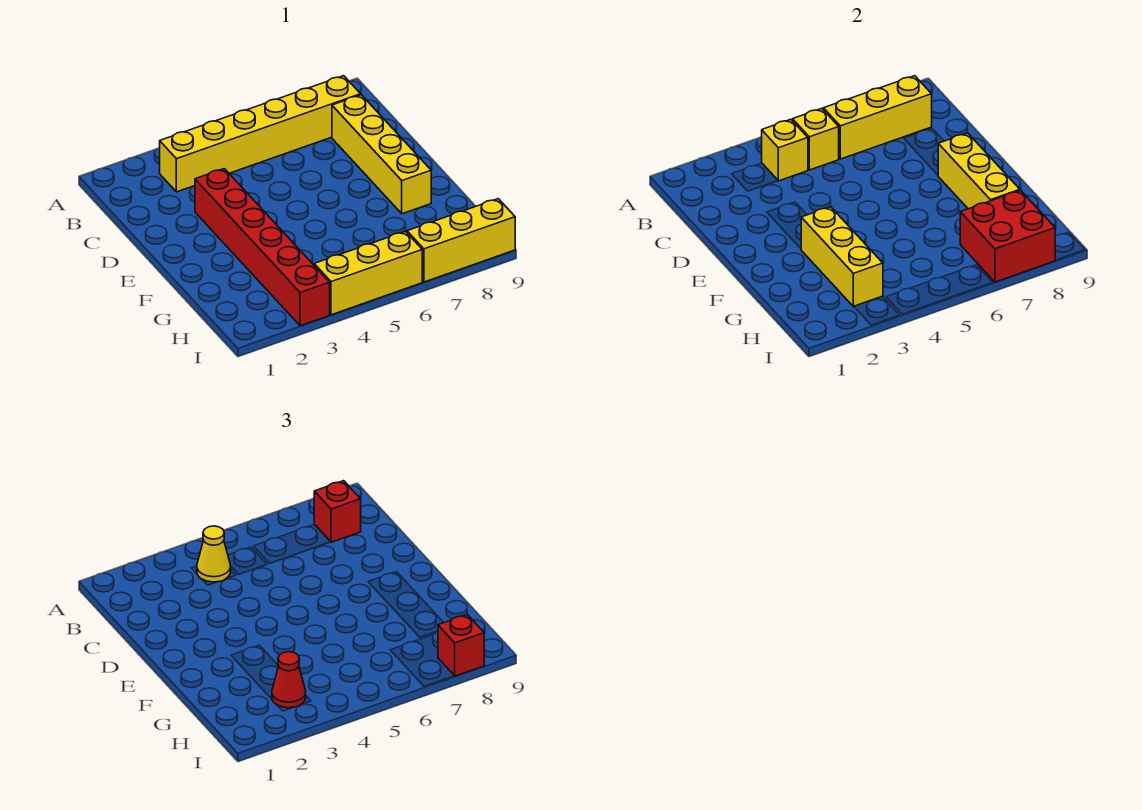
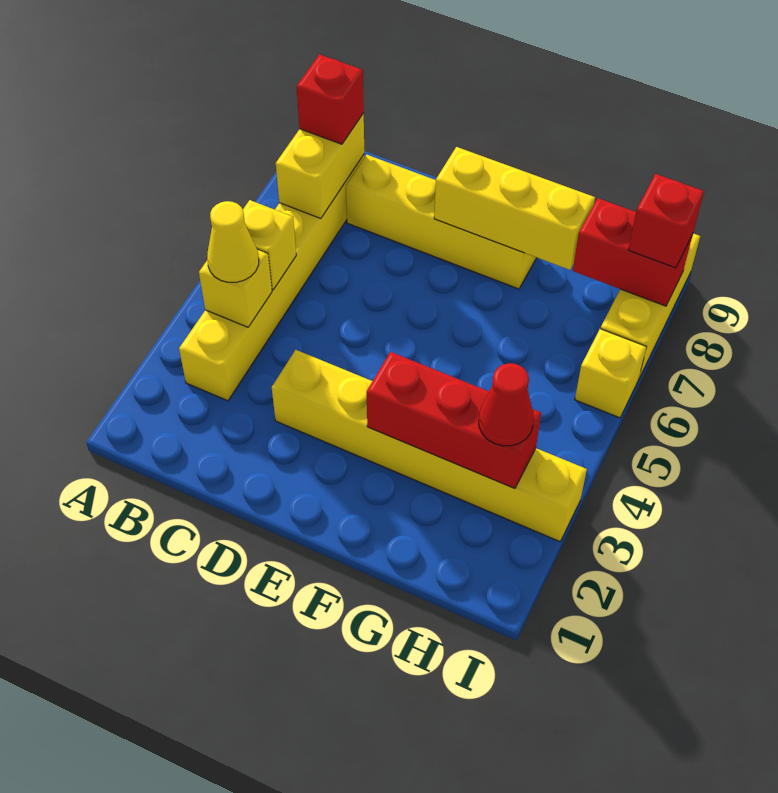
yellow brick B6:B8 level 2 -> yellow brick B7:B8 level 2
red brick D3:I3 level 1 -> yellow brick D3:I3 level 1
yellow brick F3:H3 level 2 -> red brick F3:H3 level 2
red brick H7:I8 level 2 -> red brick H8:I8 level 2
yellow brick I4:I6 level 1 -> yellow brick I6 level 1

